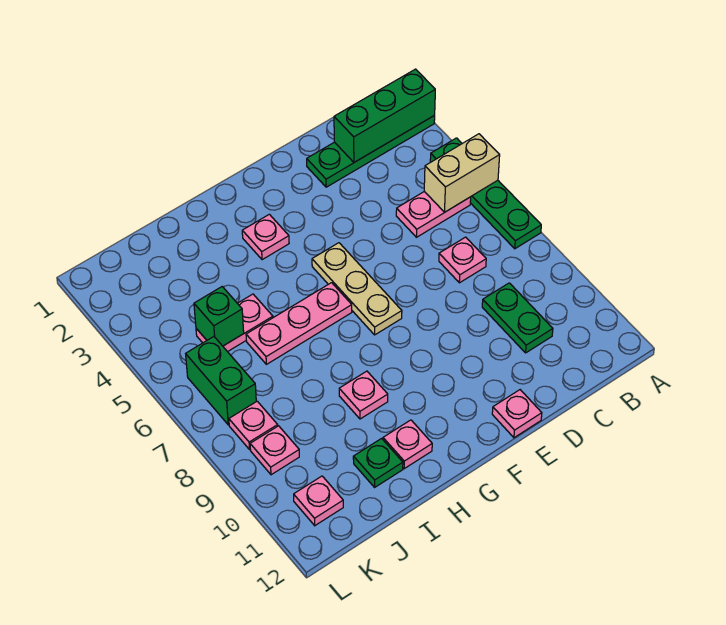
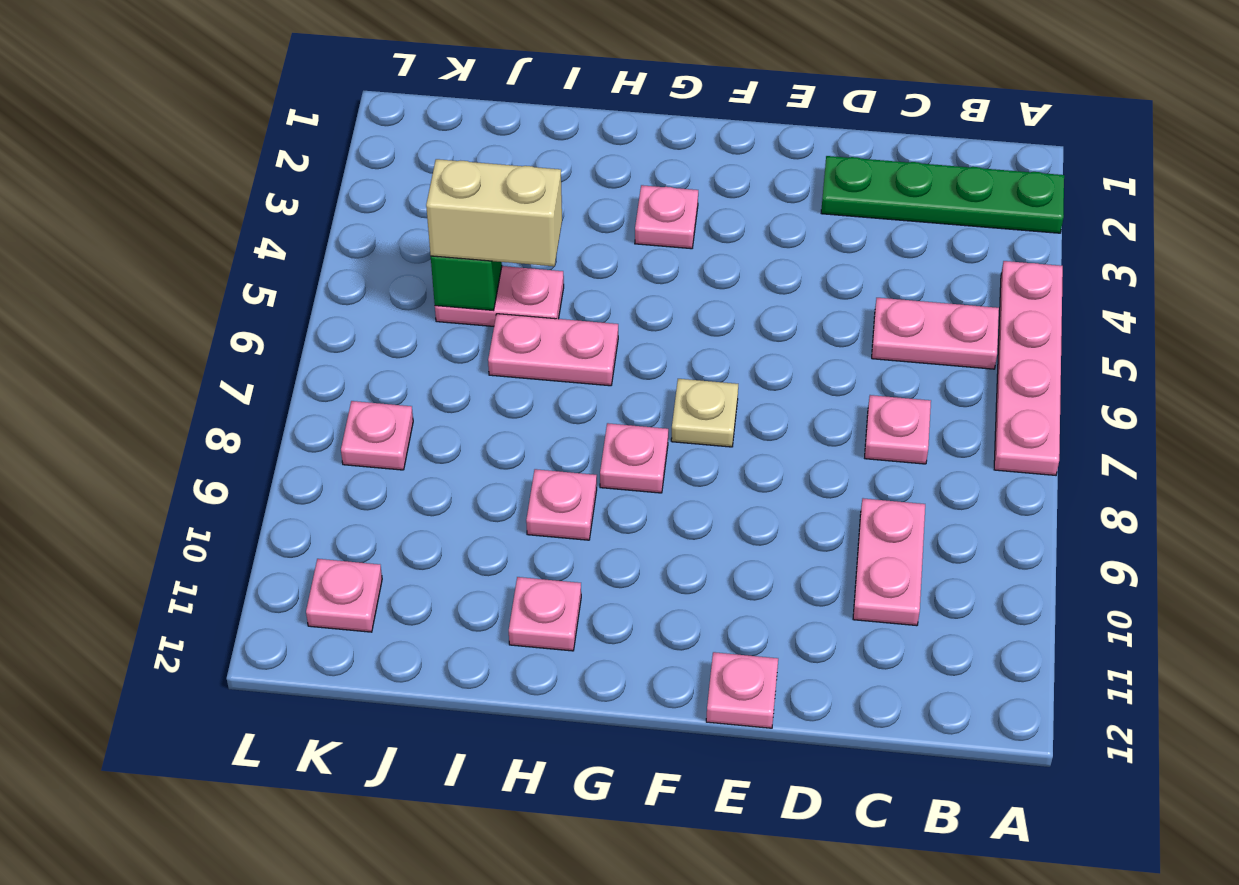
green brick A2:C2 level 2 -> none
green plate A4:A7 level 1 -> pink plate A4:A7 level 1
tan brick A5:B5 level 2 -> tan brick I5:J5 level 3
green plate C9:C10 level 1 -> pink plate C9:C10 level 1
tan plate F5:F7 level 1 -> tan plate F7 level 1
pink plate G6:I6 level 1 -> pink plate H6:I6 level 1
green plate I11 level 1 -> none
green brick K6:K7 level 1 -> none
pink plate K9 level 1 -> pink plate G8 level 1

